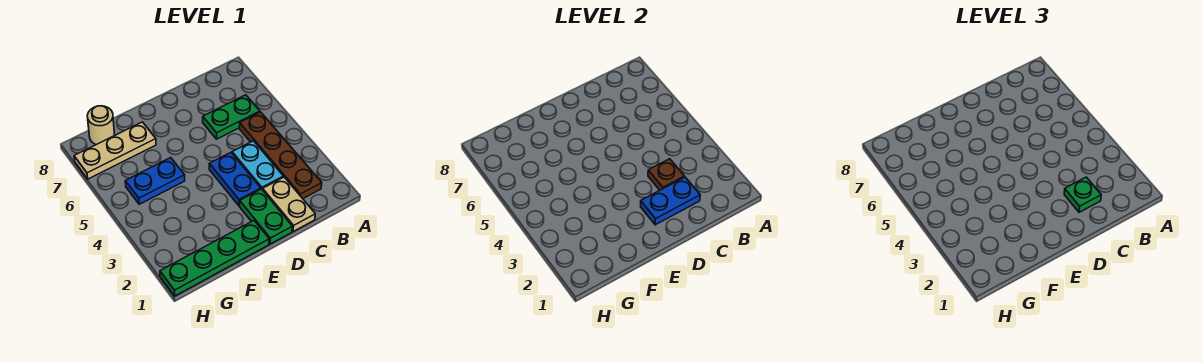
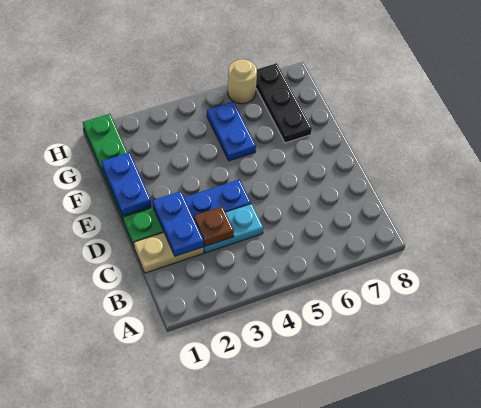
brown plate B2:B5 level 1 -> none
green plate B6:C6 level 1 -> none
green plate C2 level 3 -> none
none -> blue plate E1:F1 level 2
tan plate F7:H7 level 1 -> black plate F7:H7 level 1
tan round brick G8 level 1 -> tan round brick H6 level 1

